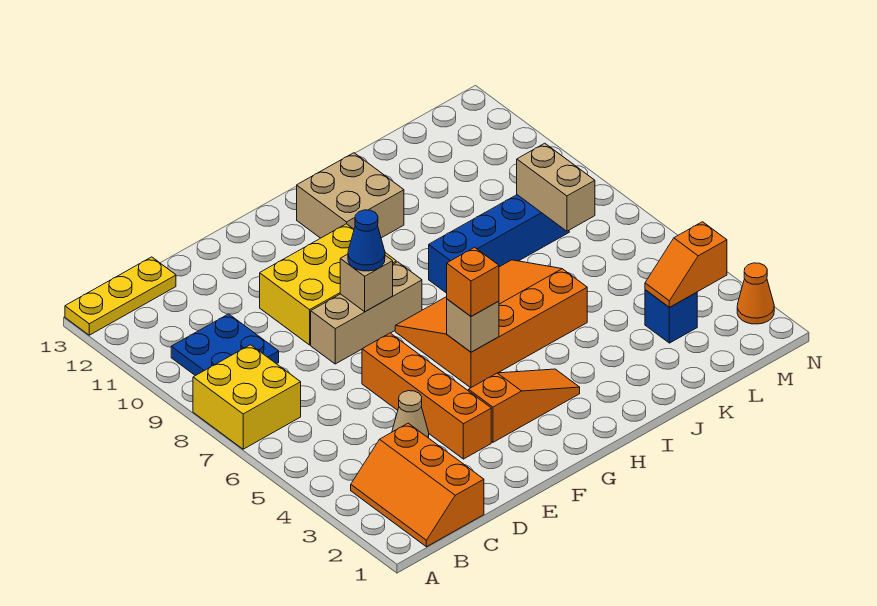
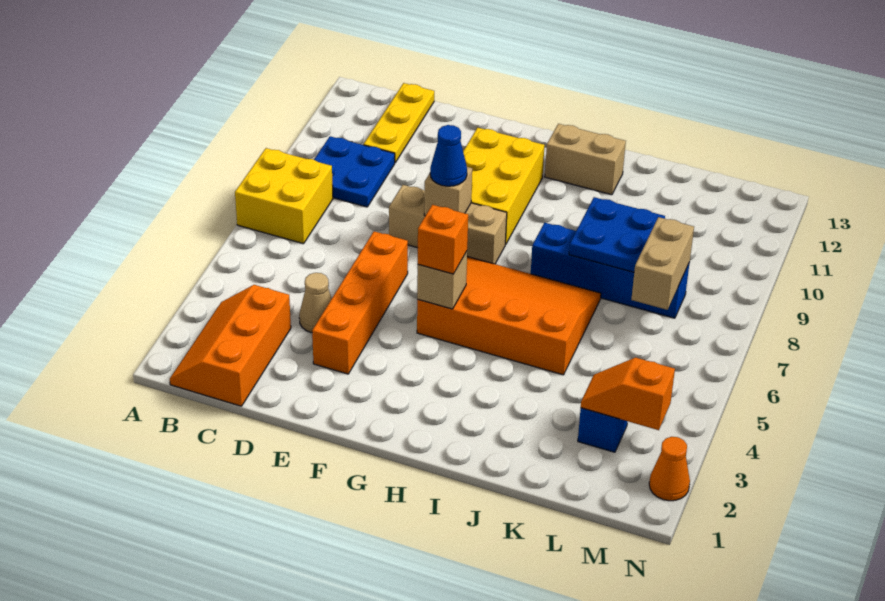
yellow plate A13:C13 level 1 -> yellow plate C11:C13 level 1
yellow brick E9:G10 level 1 -> yellow brick F9:G11 level 1
orange slope F3:H3 level 1 top F -> none
tan brick H11:I12 level 1 -> tan brick H12:I12 level 1
none -> blue plate J8:K9 level 2

